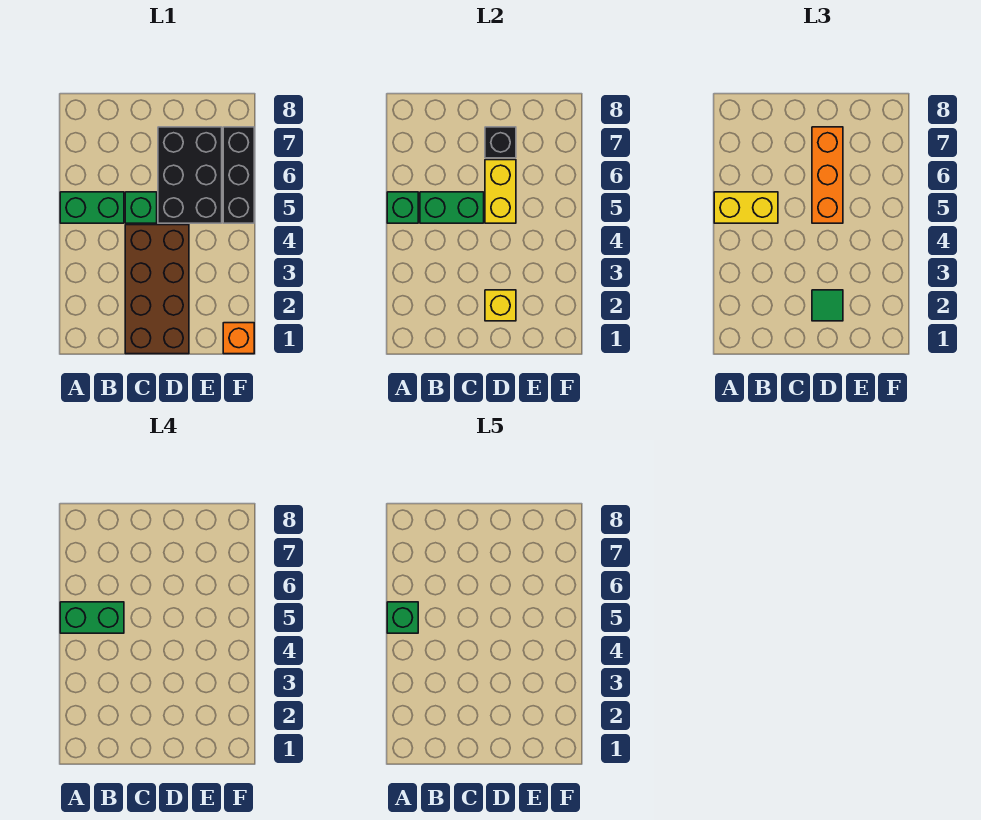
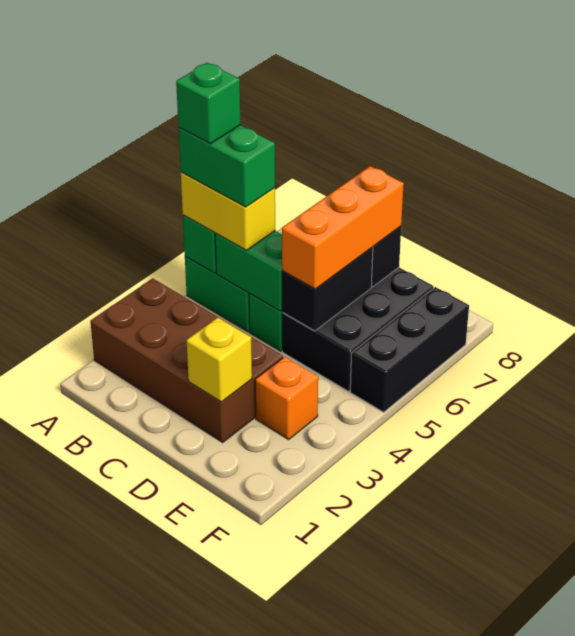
brown brick C1:D4 level 1 -> brown brick A2:D3 level 1
green tile D2 level 3 -> none
yellow brick D5:D6 level 2 -> black brick D5:D6 level 2
orange brick F1 level 1 -> orange brick E3 level 1

